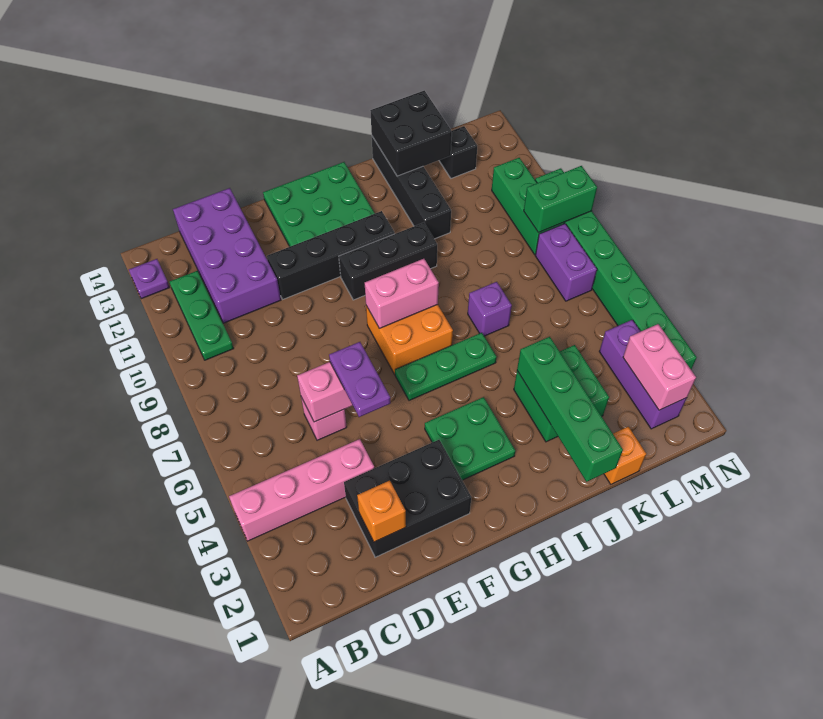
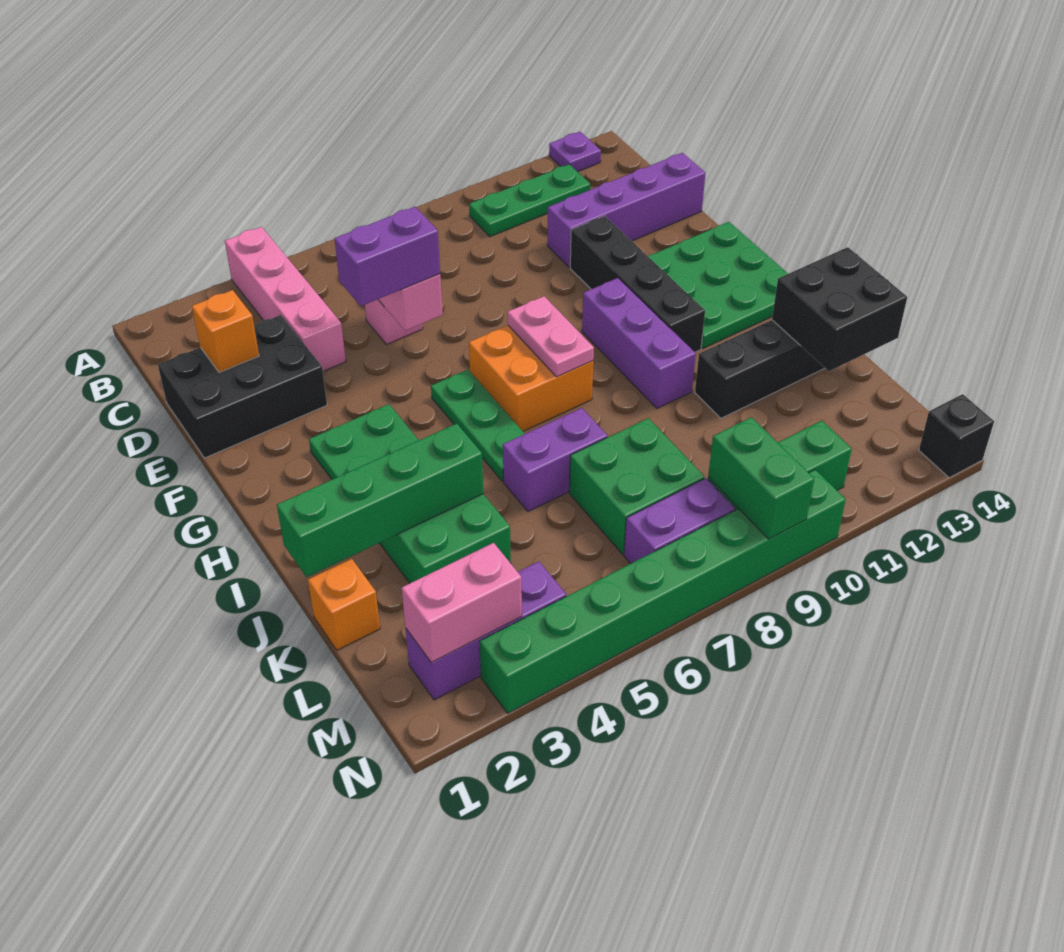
purple brick C11:D14 level 1 -> purple brick D11:D14 level 1
black brick D2:F3 level 1 -> black brick D1:E3 level 1
purple plate E5:E6 level 3 -> purple brick E5:E6 level 3
pink brick G8:H8 level 2 -> pink plate G8:H8 level 2
black brick G10:I10 level 1 -> purple brick G10:I10 level 1
purple brick J7 level 1 -> purple brick J6:J7 level 1
none -> green brick K7:L8 level 1
black brick L13 level 1 -> black brick N14 level 1

